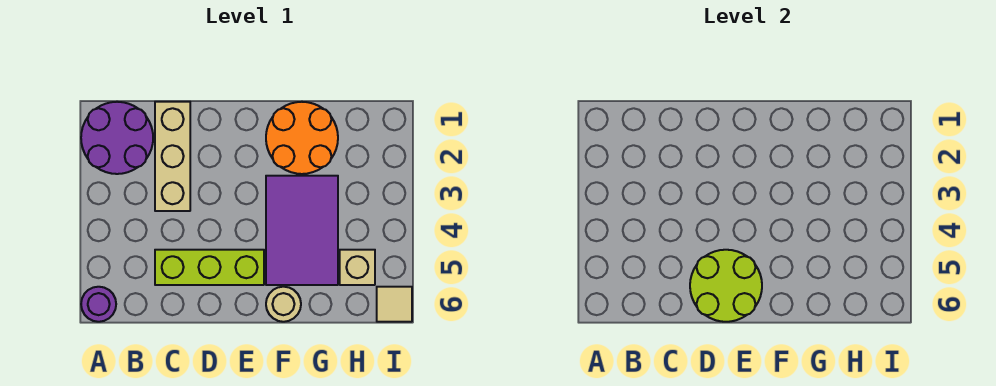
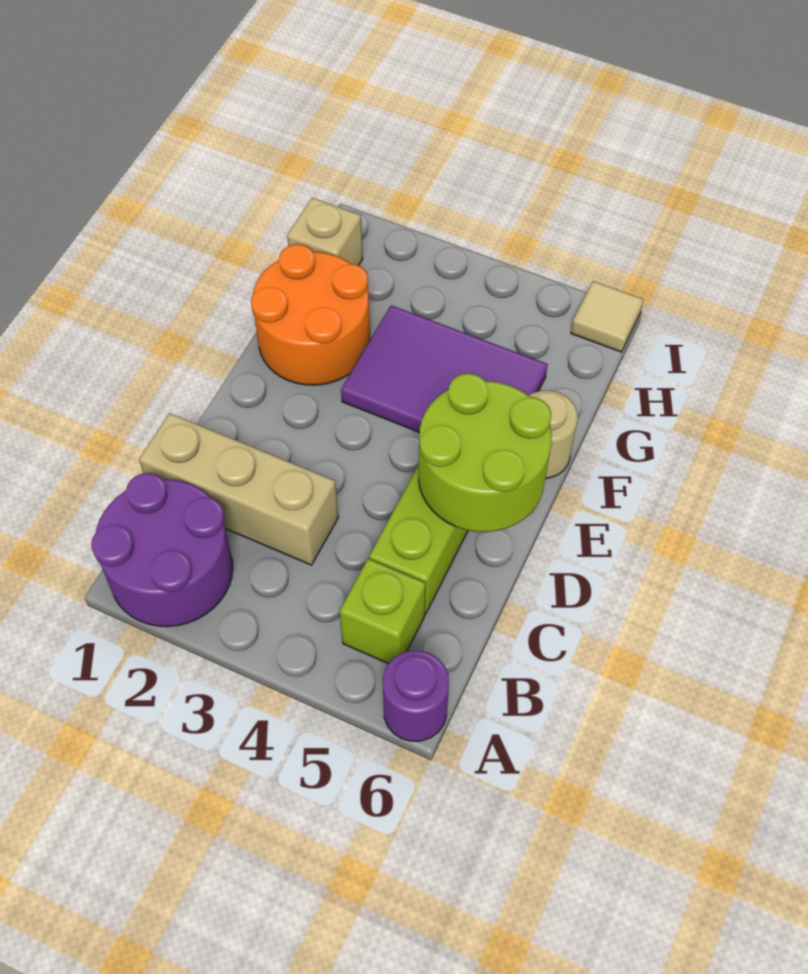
none -> lime brick B5 level 1
tan brick H5 level 1 -> tan brick H1 level 1

